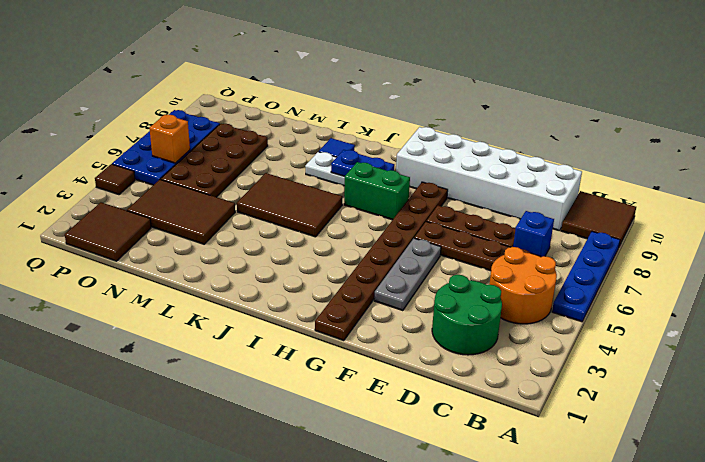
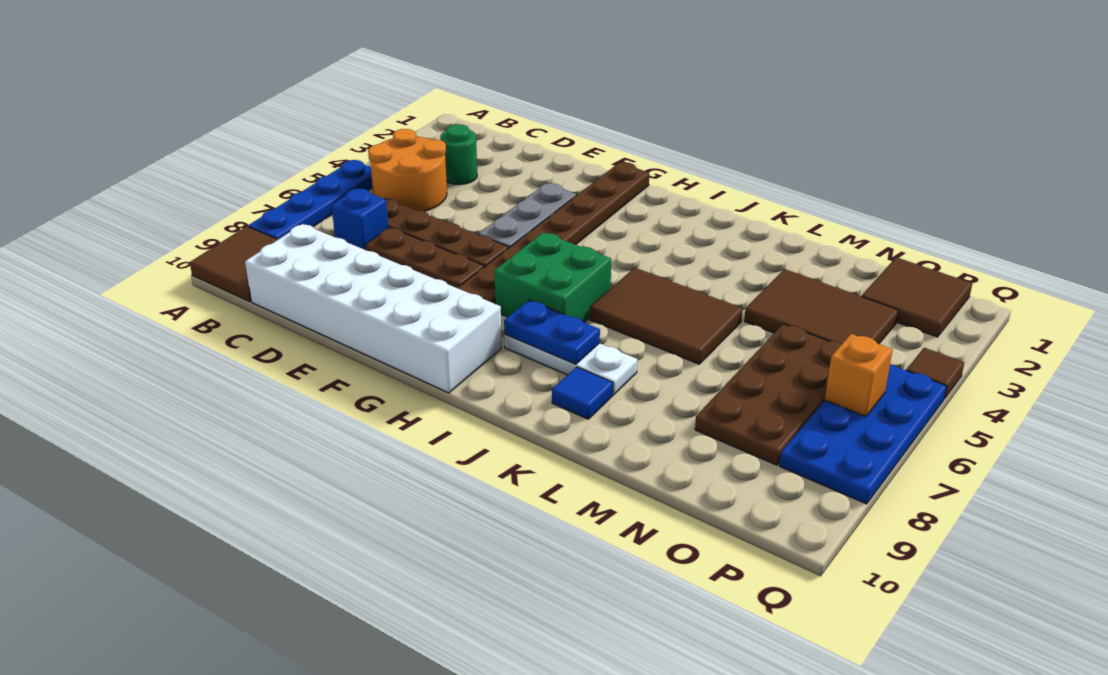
green round brick C2:D3 level 1 -> green round brick C3 level 1
green brick H7:I7 level 1 -> green brick H6:I7 level 1

